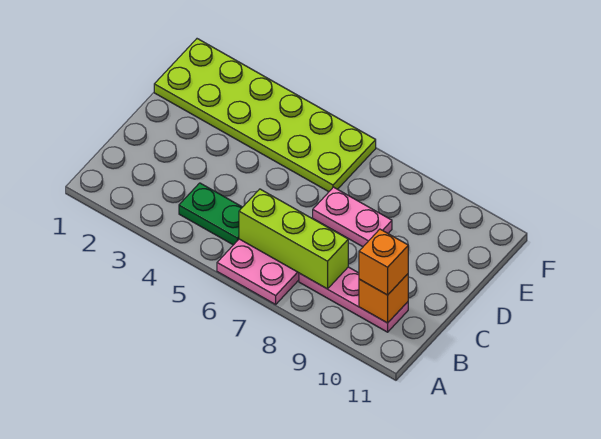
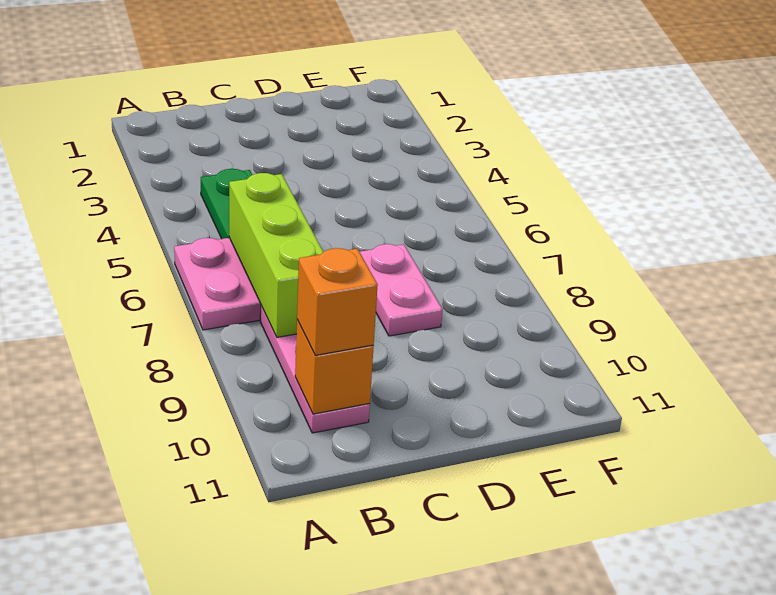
lime plate E1:F6 level 1 -> none

